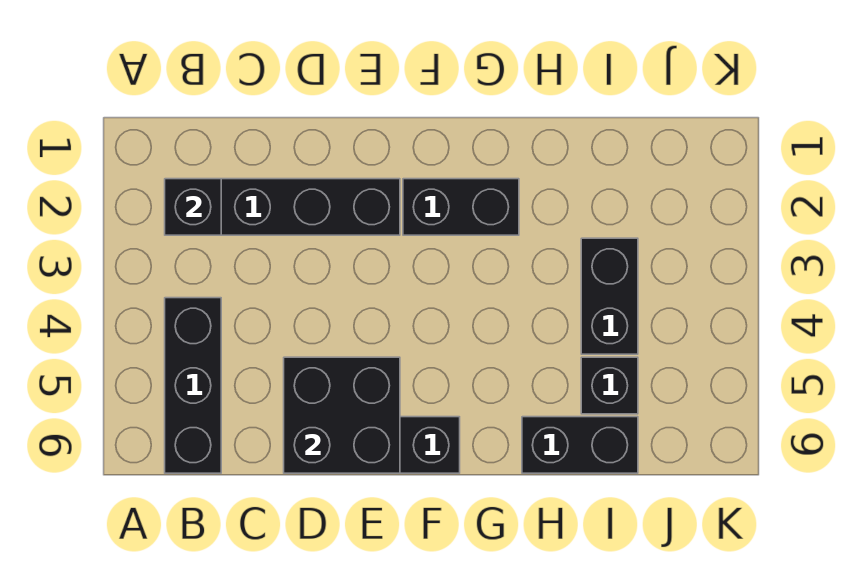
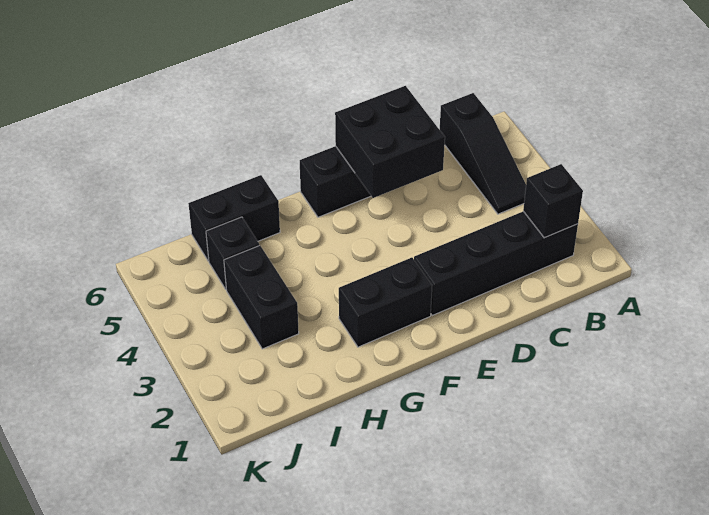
black brick B4:B6 level 1 -> black slope B4:B6 level 1 top 6

